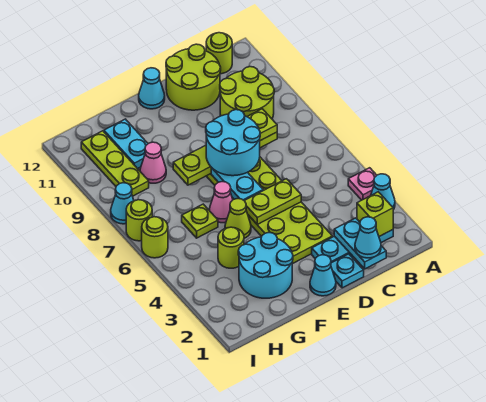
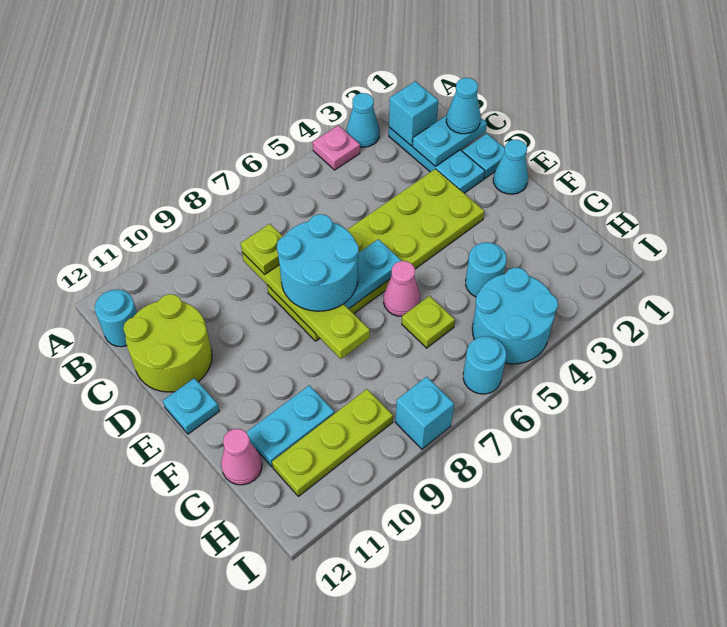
lime brick B2 level 2 -> cyan brick B2 level 2
lime round brick B9:C10 level 1 -> none
lime round brick B12 level 1 -> cyan round brick B12 level 1
lime plate D5:E5 level 2 -> none
cyan cone E12 level 1 -> cyan plate E12 level 1
cyan round brick F2:G3 level 1 -> cyan round brick H4:I5 level 1
lime cone F5 level 1 -> none
lime round brick G4 level 1 -> cyan round brick G4 level 1
pink cone G9 level 1 -> pink cone G12 level 1
lime round brick I6 level 1 -> cyan round brick I6 level 1
lime round brick I7 level 1 -> none
cyan cone I8 level 1 -> cyan brick I8 level 1

